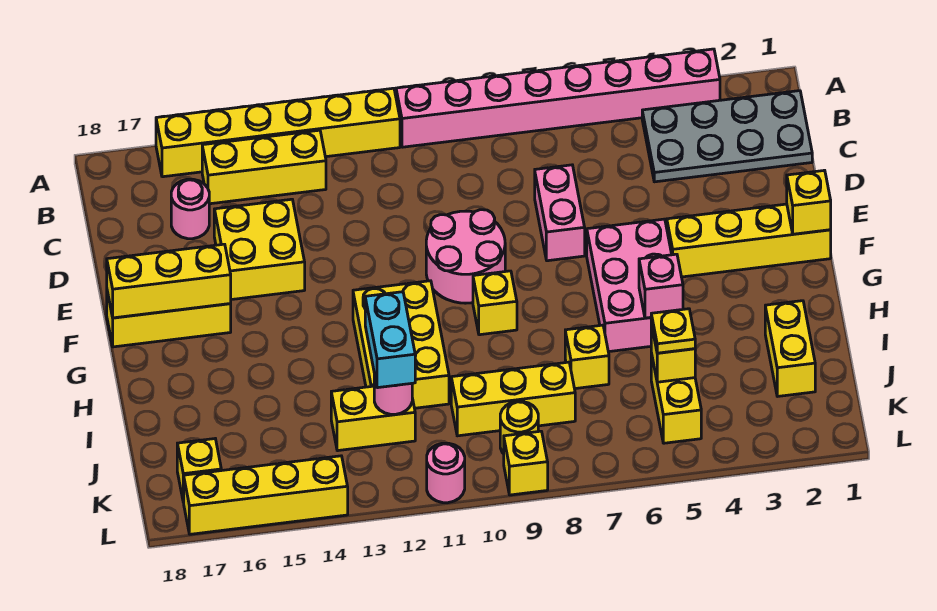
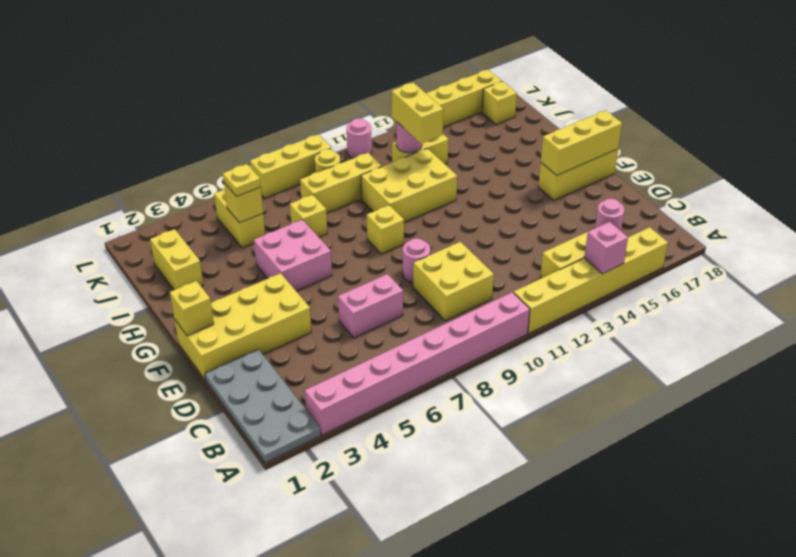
grey plate B1:C4 level 1 -> grey plate A1:D2 level 1
pink brick D7:E7 level 1 -> pink brick D6:D7 level 1
yellow brick D14:E15 level 1 -> yellow brick C9:D10 level 1
pink round brick E9:F10 level 1 -> pink round brick E9 level 1
yellow brick F1:F4 level 1 -> yellow brick E1:F4 level 1
pink brick F5:H6 level 1 -> pink brick G5:H6 level 1
yellow brick G11:I12 level 1 -> yellow brick H10:I12 level 1
pink brick H5 level 2 -> pink brick A14 level 2
cyan brick I12:J12 level 3 -> yellow brick I12:J12 level 3
yellow brick L9 level 1 -> yellow brick L7:L9 level 1

